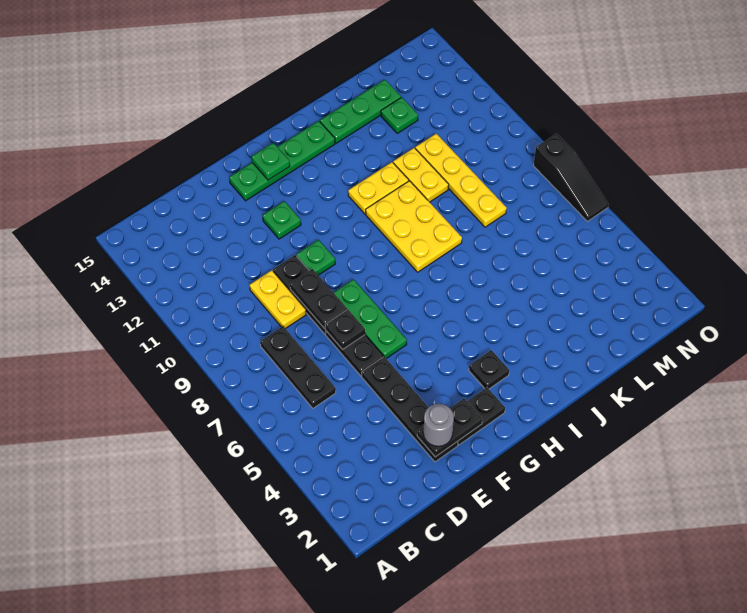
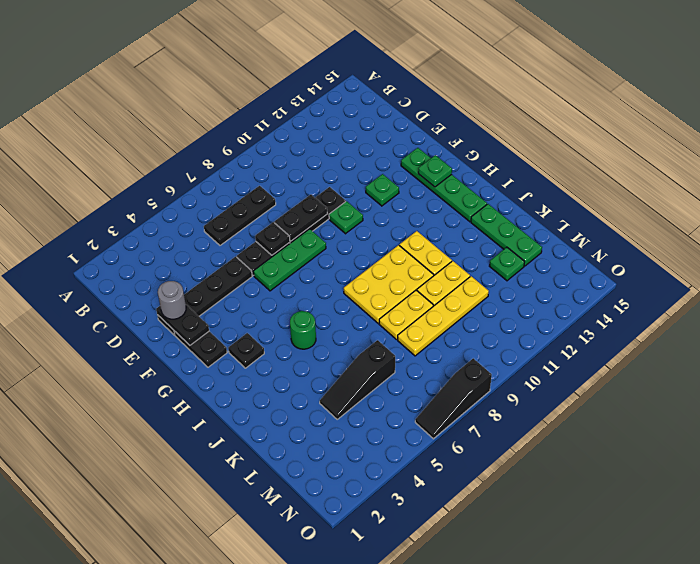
yellow plate D9:D10 level 1 -> yellow plate K8:K9 level 1
none -> green round brick I5 level 1
none -> black slope L4:L6 level 1 top 6

